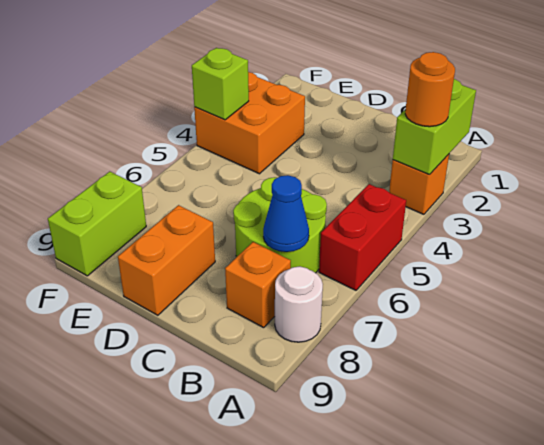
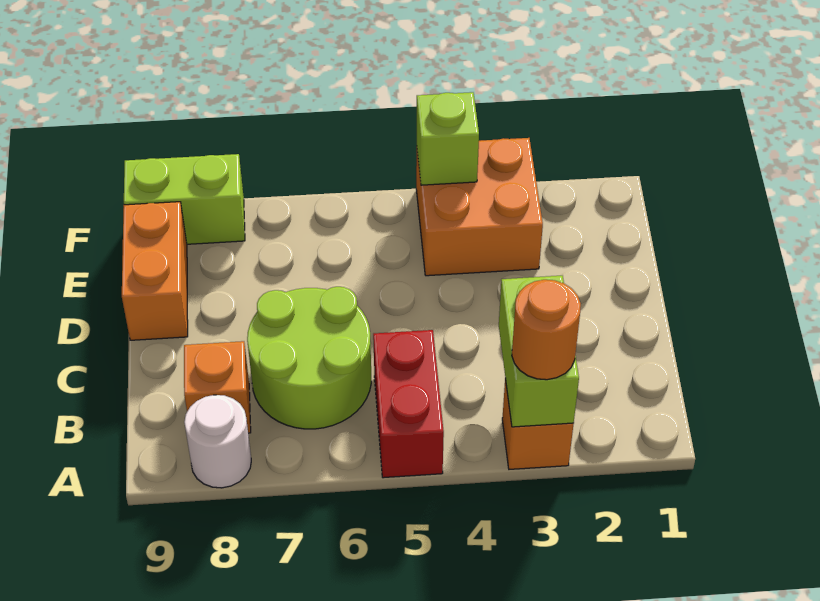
lime brick A2:A3 level 2 -> lime brick A3:B3 level 2
red brick A5:A6 level 1 -> red brick A5:B5 level 1
blue cone B7 level 2 -> none
orange brick D8:D9 level 1 -> orange brick D9:E9 level 1

